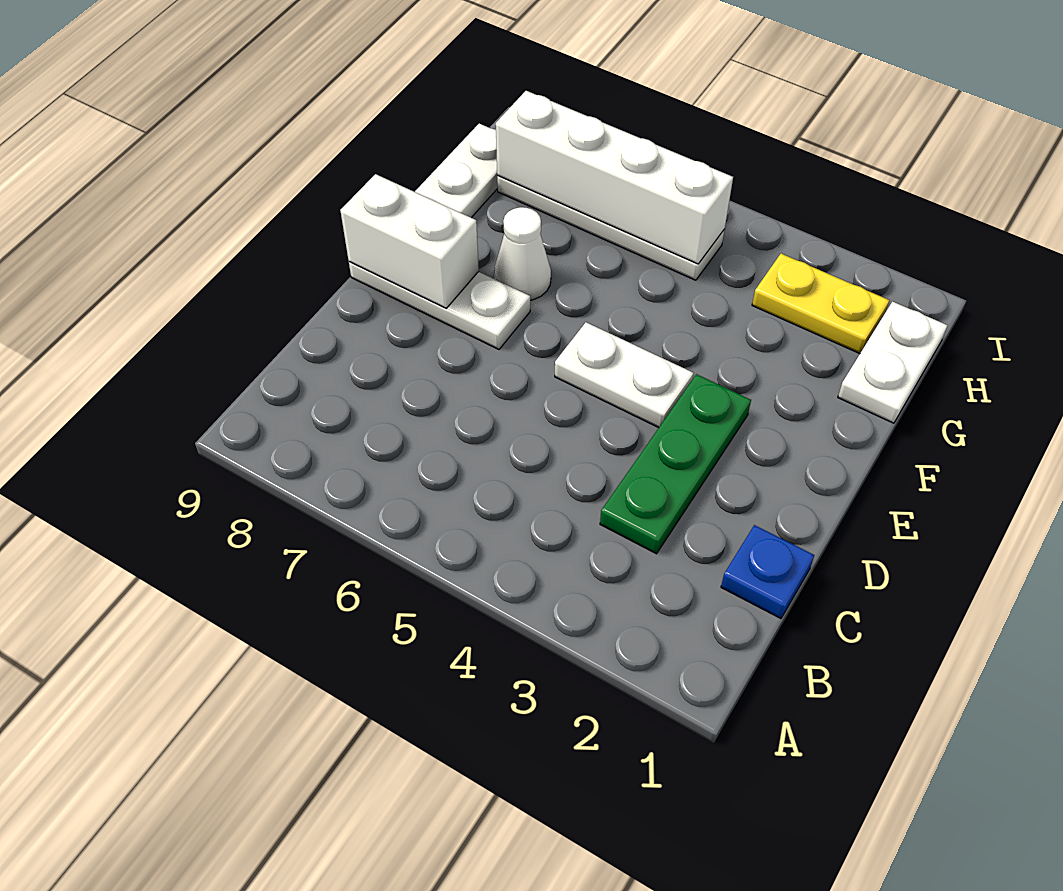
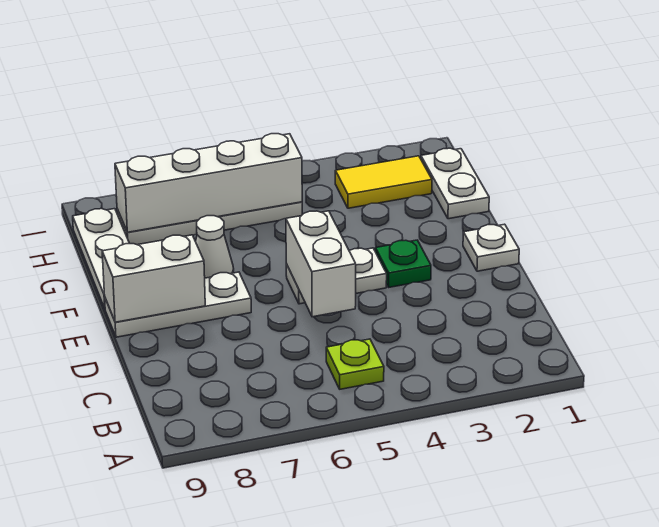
none -> lime plate B5 level 1
blue plate C1 level 1 -> none
green plate C3:E3 level 1 -> green plate E3 level 1
none -> white brick D5:E5 level 2
none -> white plate E1 level 1
yellow plate H2:H3 level 1 -> yellow tile H2:H3 level 1

